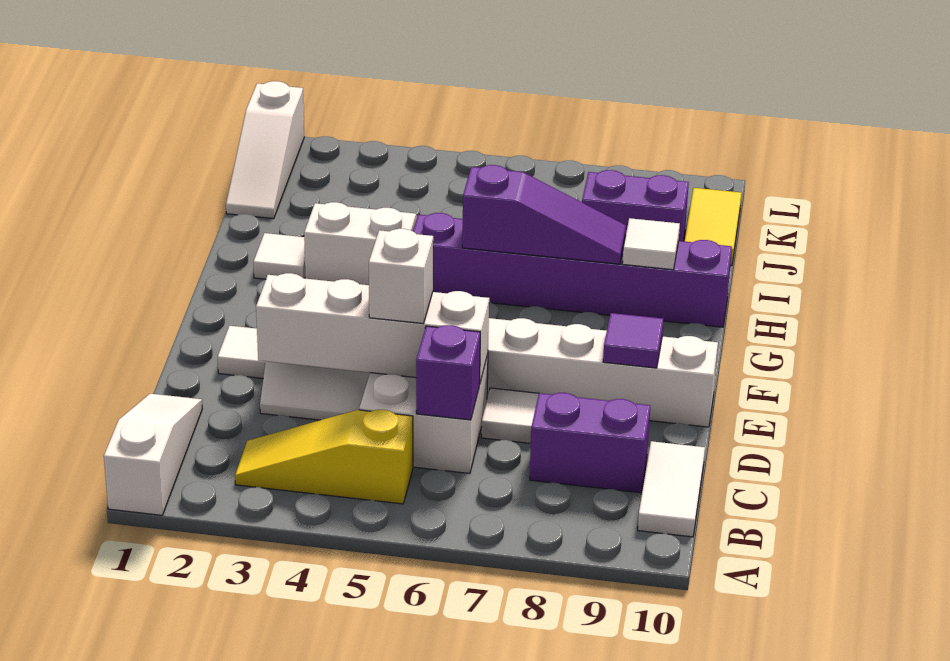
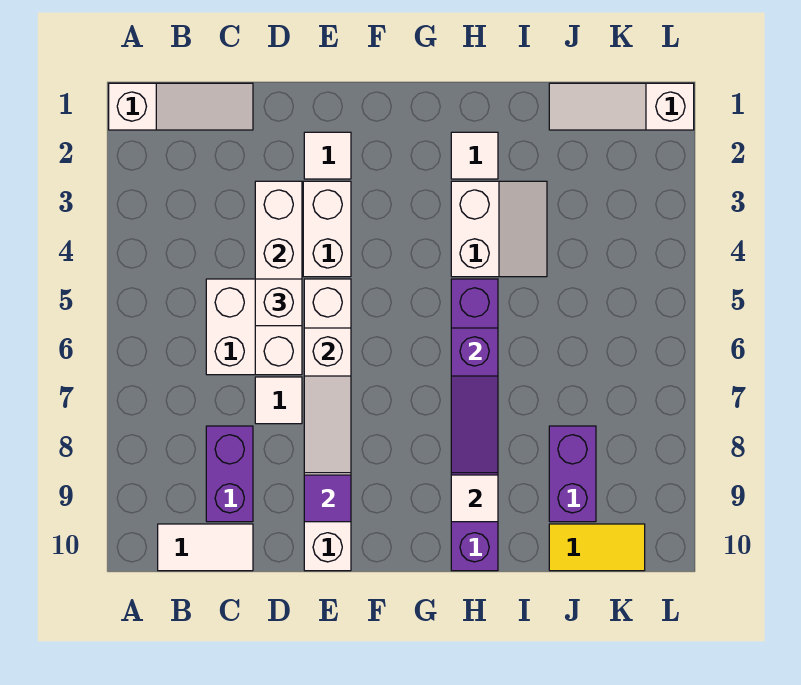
yellow slope B3:B5 level 1 top 5 -> none
purple brick C6 level 2 -> none
none -> white slope E6:E8 level 2 top 6

